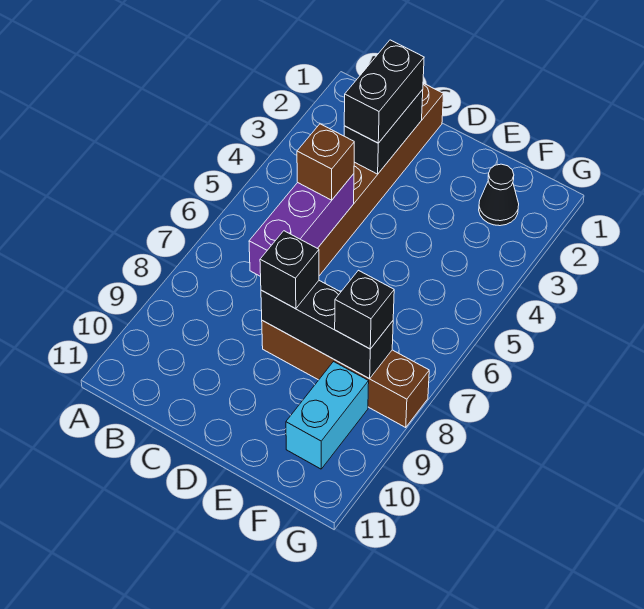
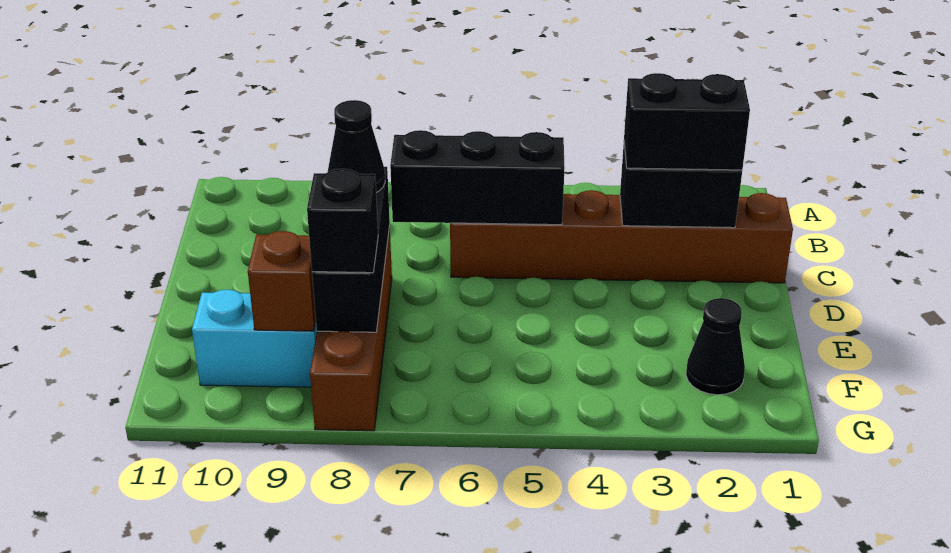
purple brick C5:C7 level 2 -> black brick C5:C7 level 2
brown brick C5 level 3 -> brown brick F9 level 2
black brick D8 level 3 -> black cone D8 level 3

